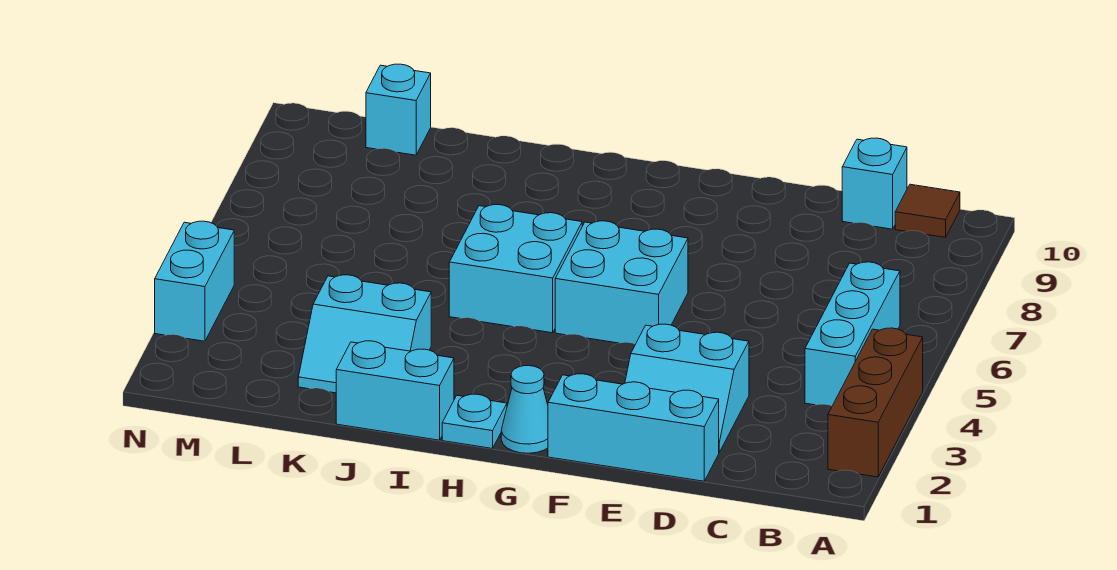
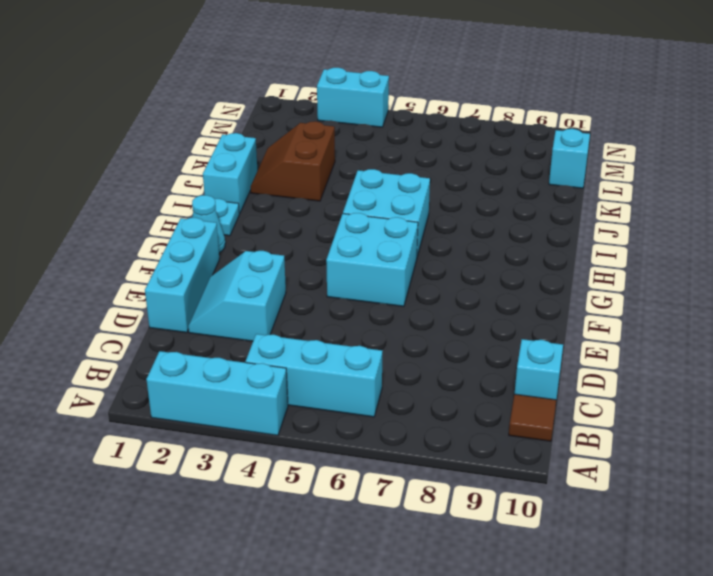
brown brick A2:A4 level 1 -> cyan brick A2:A4 level 1
cyan slope J2:K3 level 1 top 3 -> brown slope J2:K3 level 1 top 3

